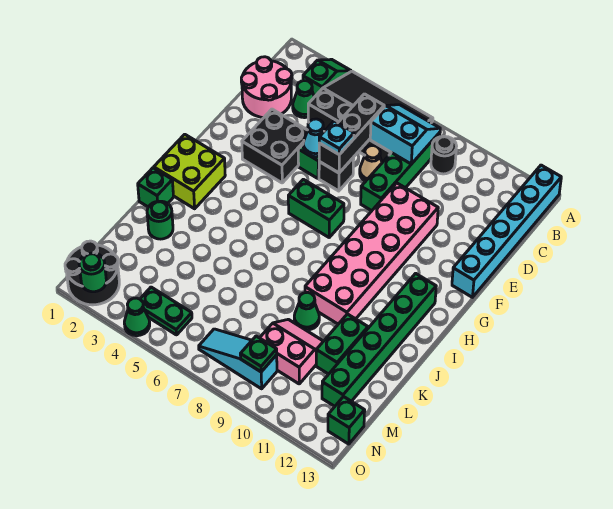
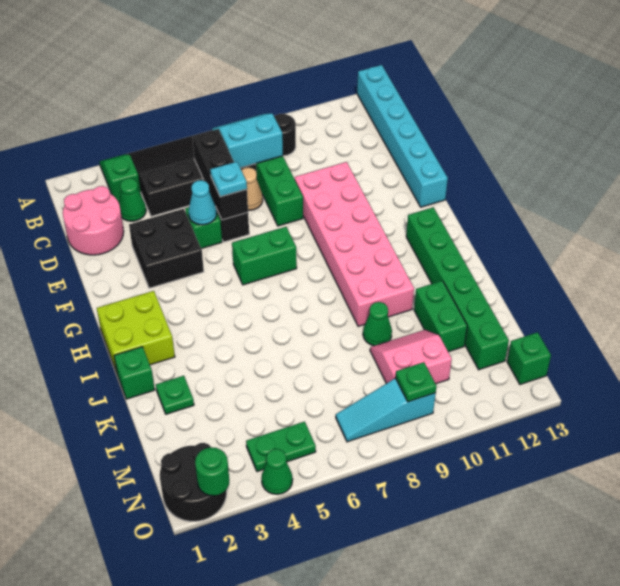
green round brick K2 level 1 -> green plate K2 level 1

